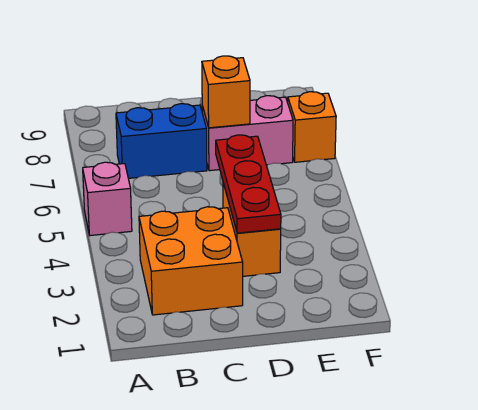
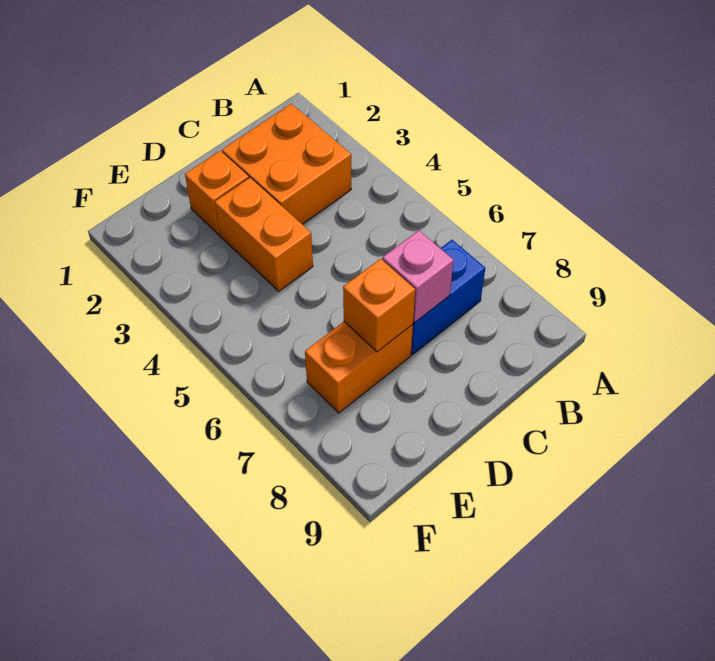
pink brick A5 level 1 -> pink brick C7 level 2
red plate D3:D5 level 2 -> none
pink brick D7:E7 level 1 -> orange brick D7:E7 level 1
orange brick F7 level 1 -> orange brick D2 level 1

